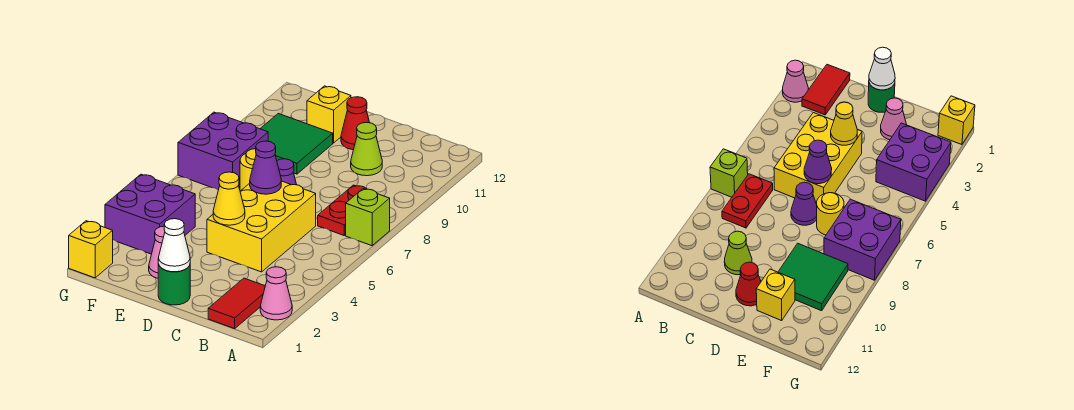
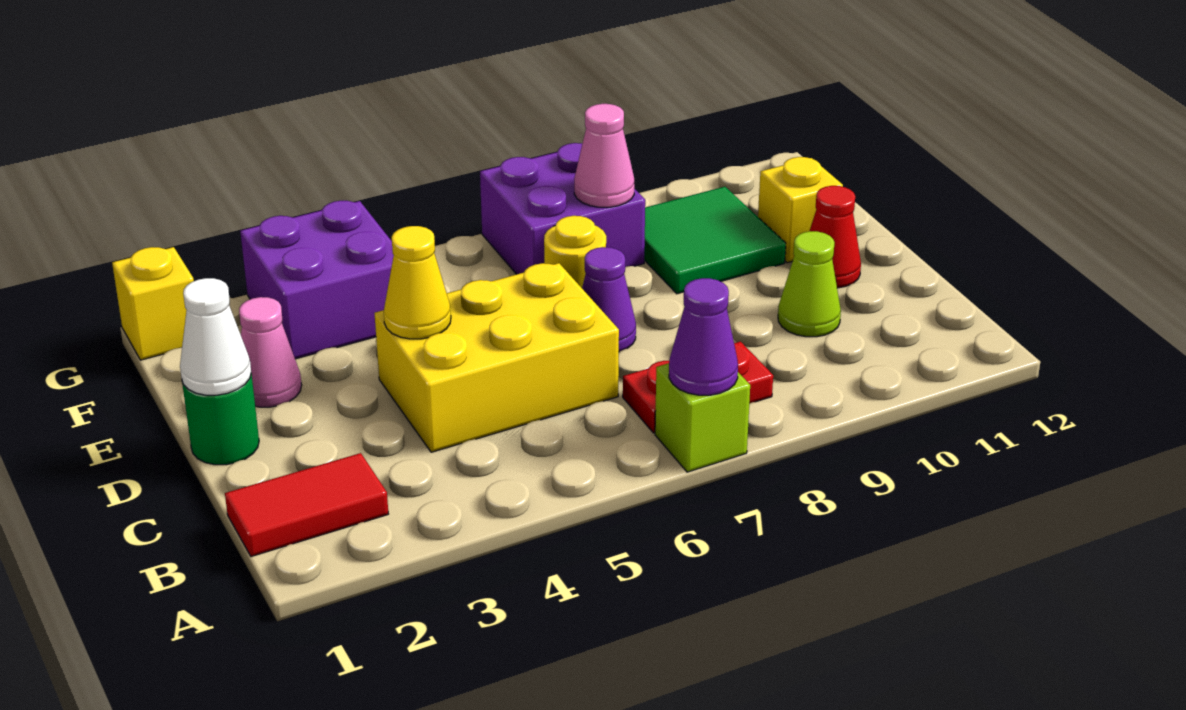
pink cone A2 level 1 -> pink cone F8 level 2
purple cone D6 level 2 -> purple cone A7 level 2

